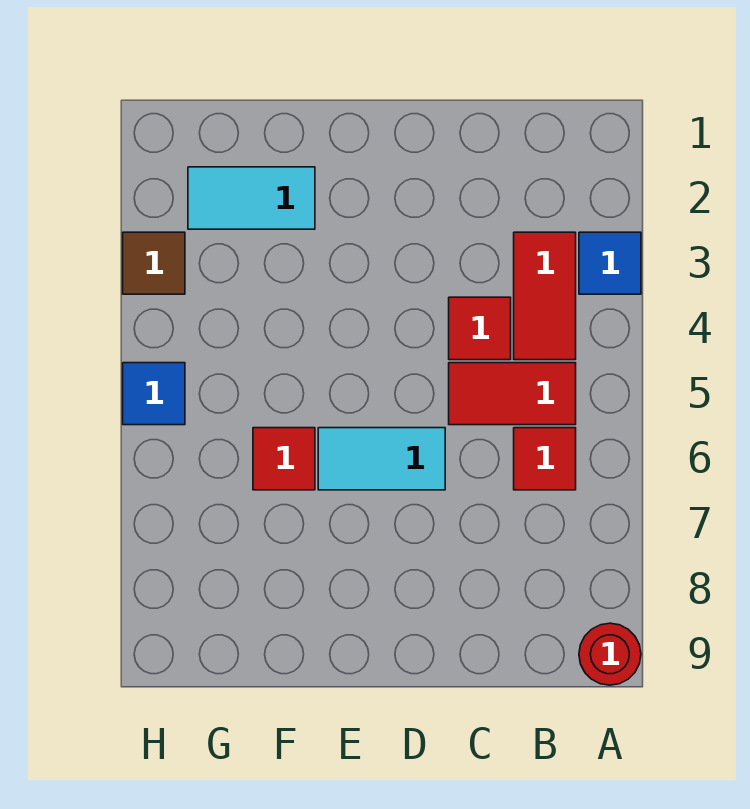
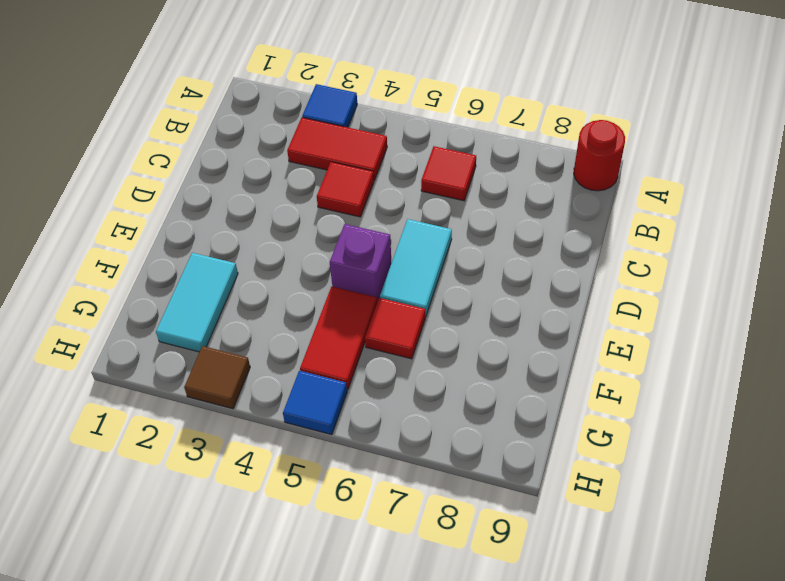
red tile B5:C5 level 1 -> red tile F5:G5 level 1
none -> purple brick E5 level 1

